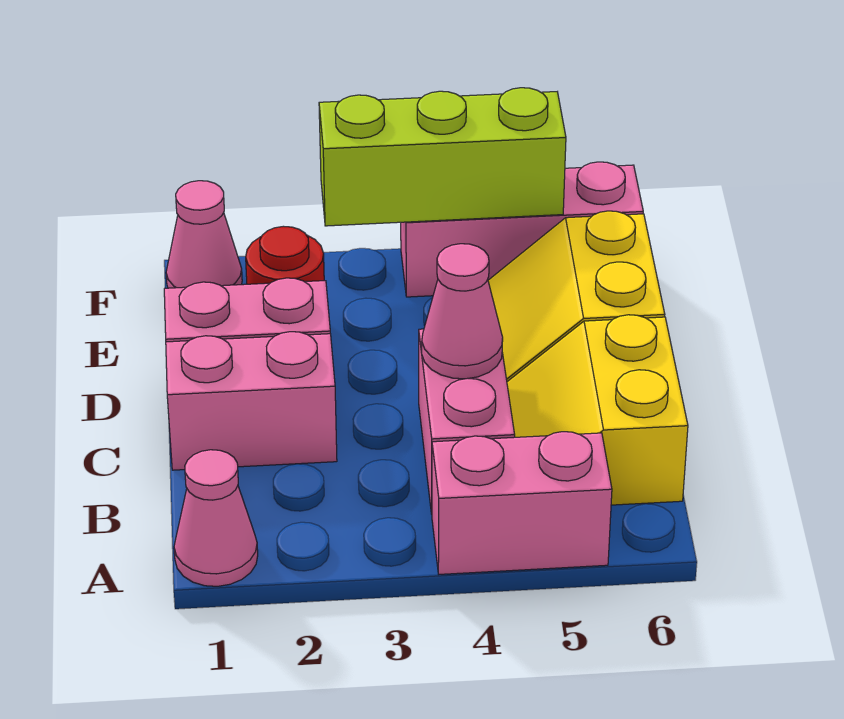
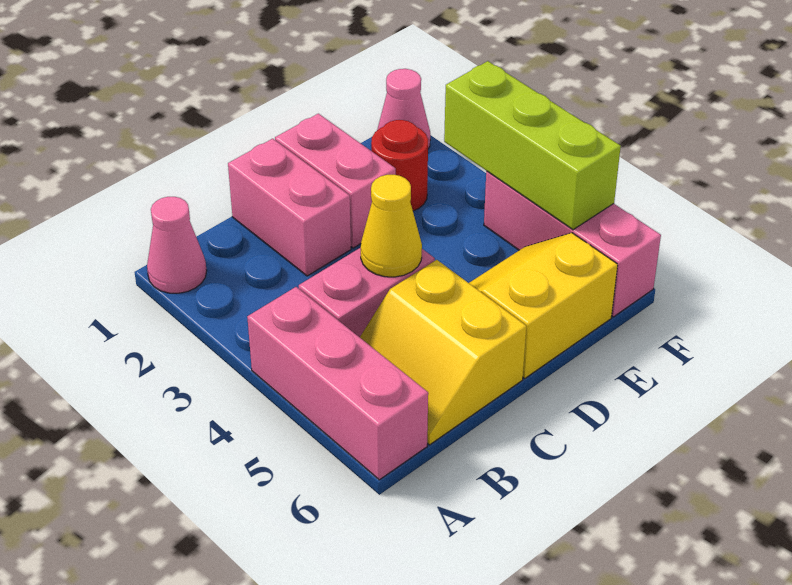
pink brick A4:A5 level 1 -> pink brick A4:A6 level 1
yellow slope B5:C6 level 1 top 6 -> yellow slope B5:C6 level 1 top C
pink cone C4 level 2 -> yellow cone C4 level 2

